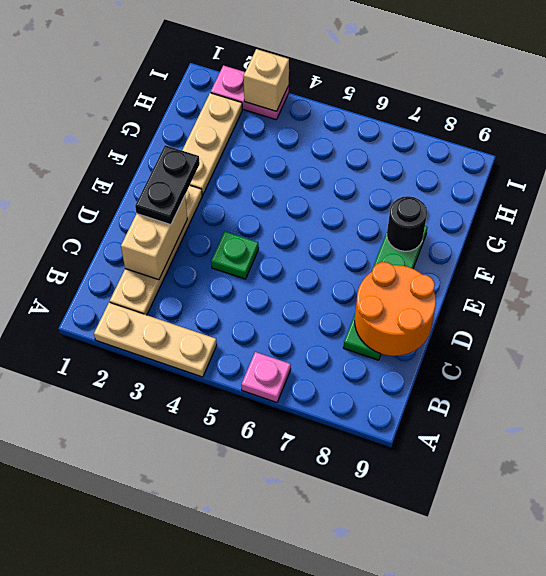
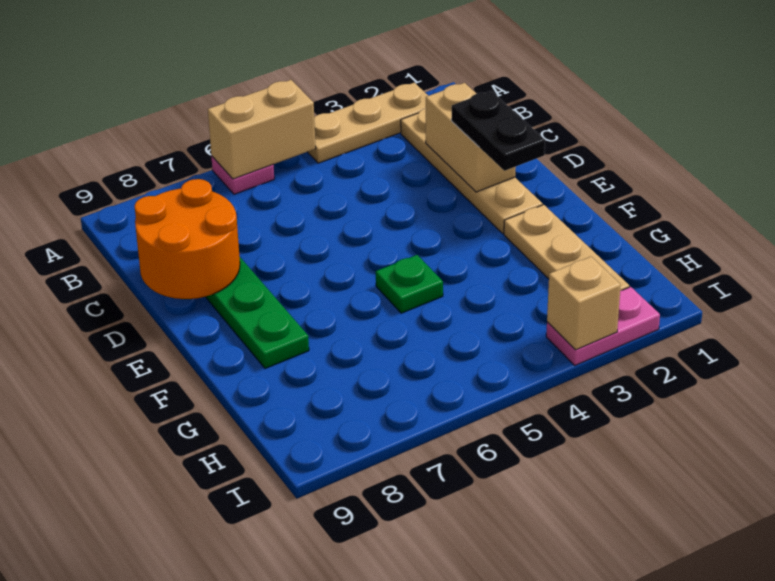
none -> tan brick A5:A6 level 2
green plate D4 level 1 -> green plate F5 level 1
black round brick F8 level 2 -> none

